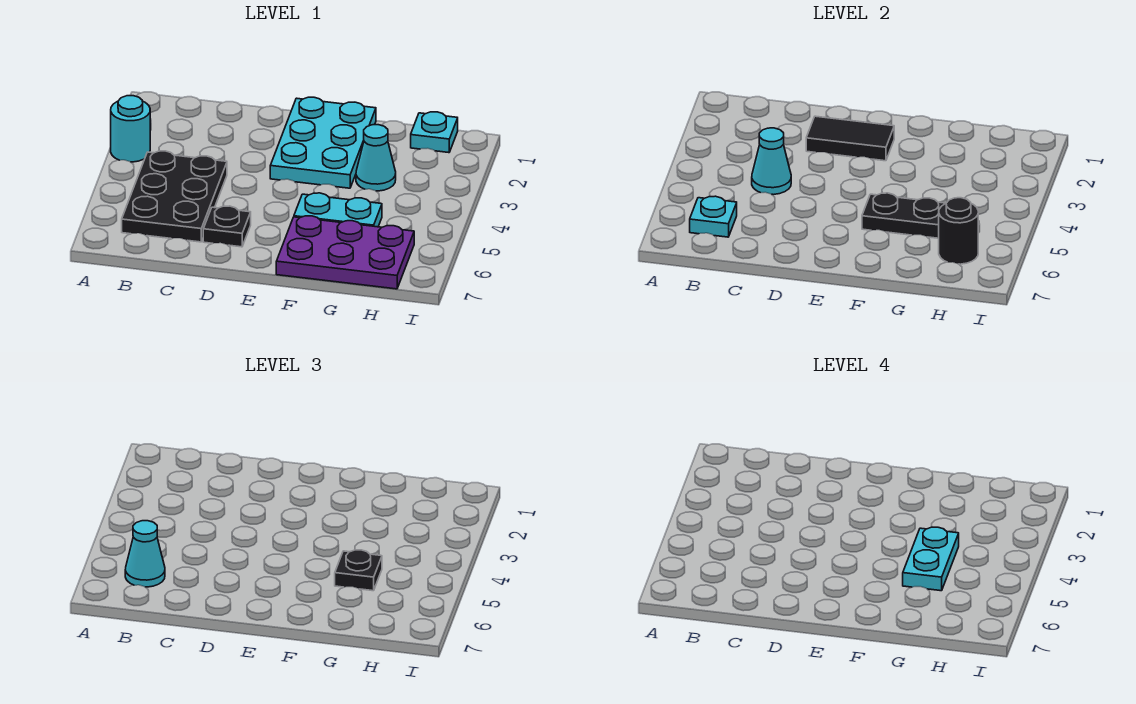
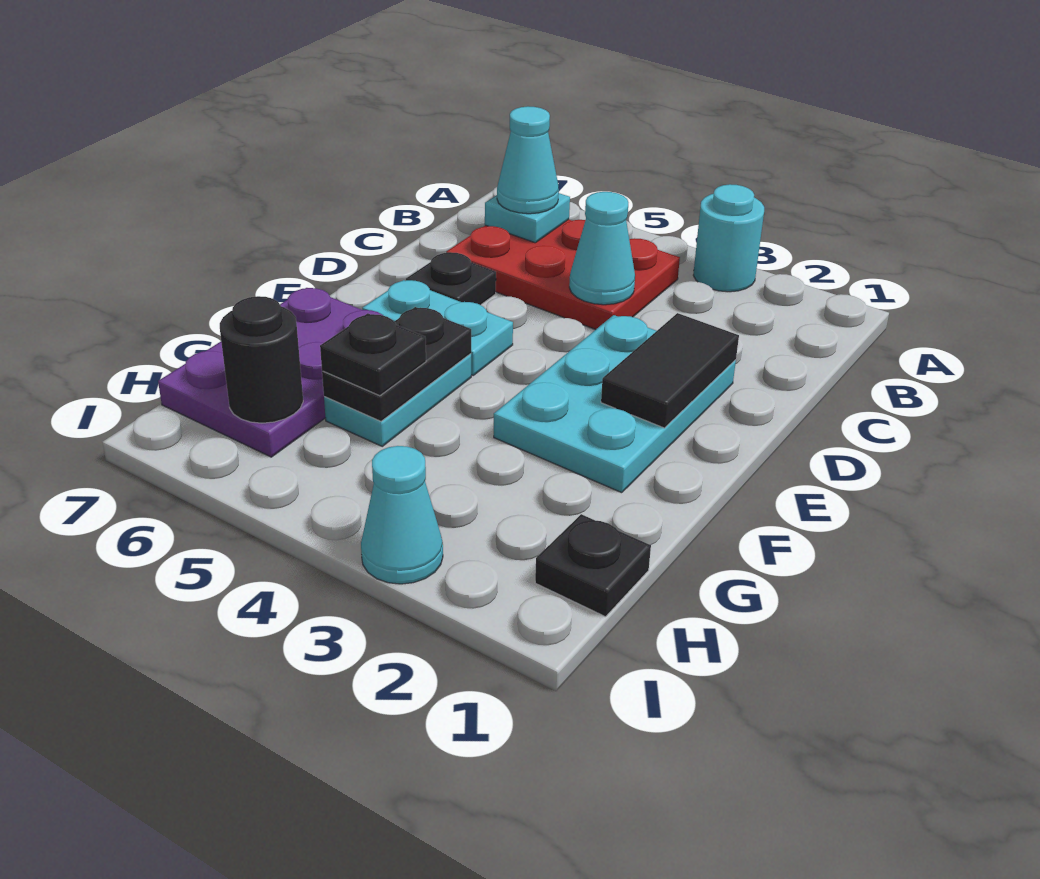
black plate B4:C6 level 1 -> red plate B4:C6 level 1
cyan plate E1:F3 level 1 -> cyan plate D2:F3 level 1
cyan cone G3 level 1 -> cyan cone I3 level 1
cyan plate G4:G5 level 4 -> cyan plate E5:E6 level 1
cyan plate H1 level 1 -> black plate H1 level 1

